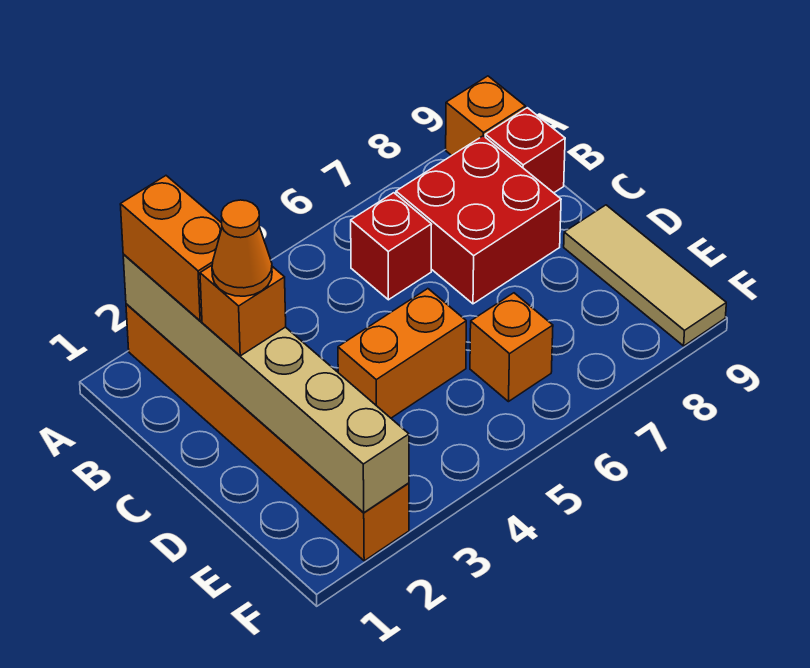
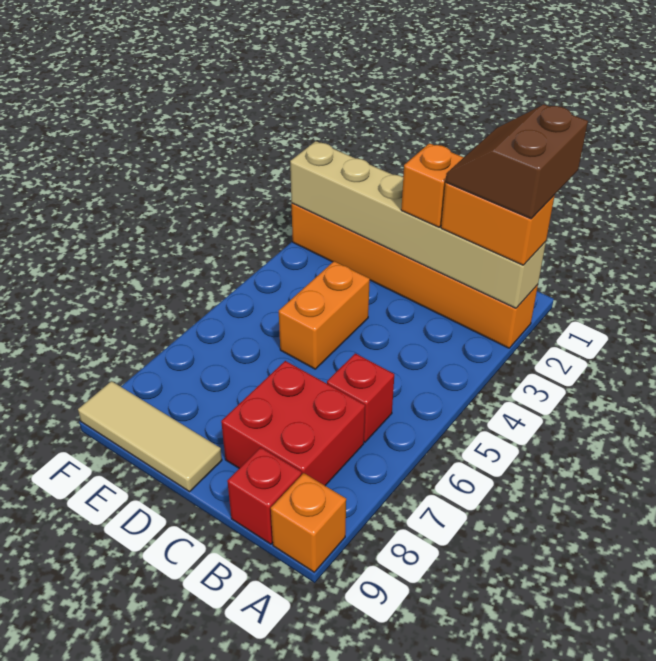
none -> brown slope A1:B2 level 4 top A
orange cone C2 level 4 -> none
orange brick E6 level 1 -> none

